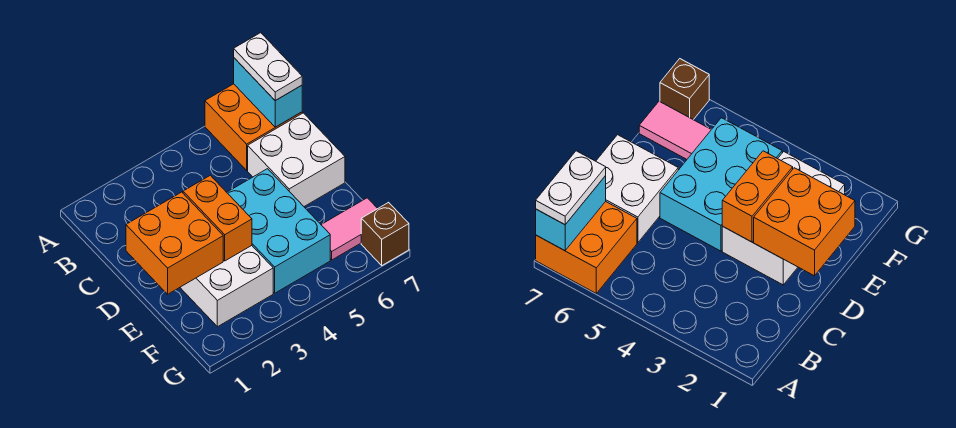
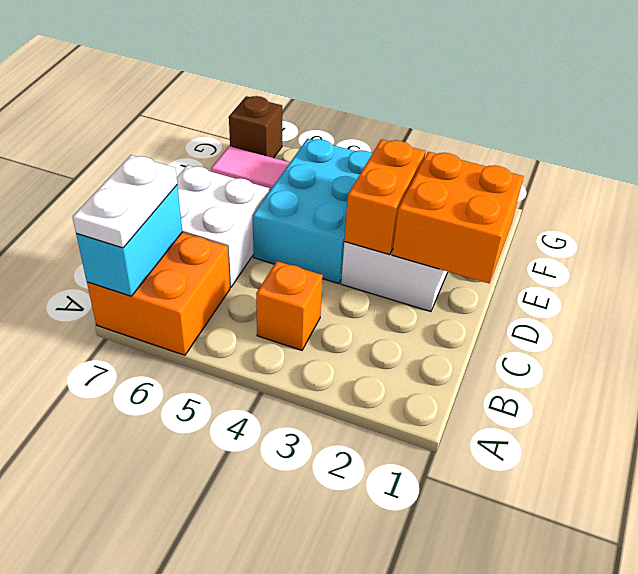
none -> orange brick B4 level 1

